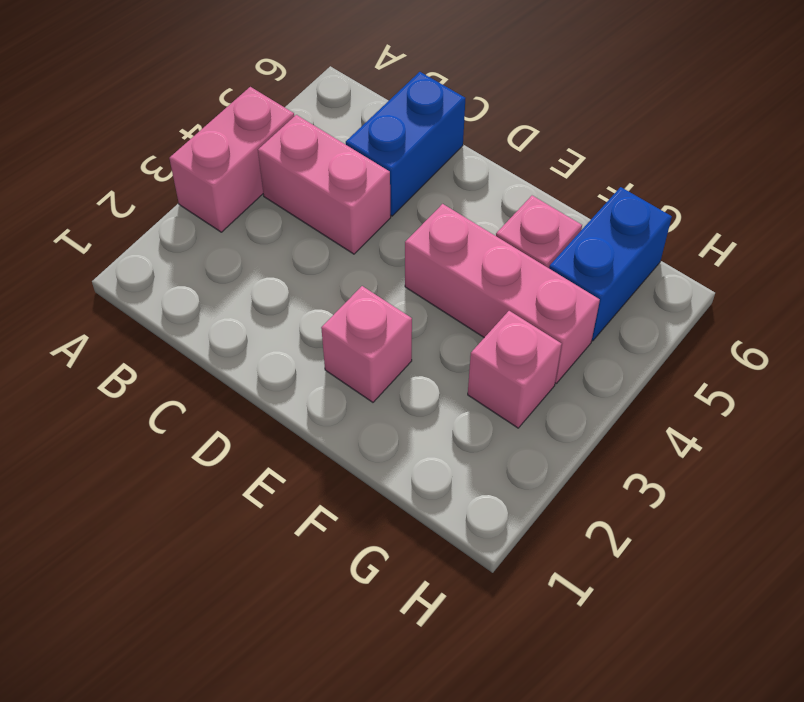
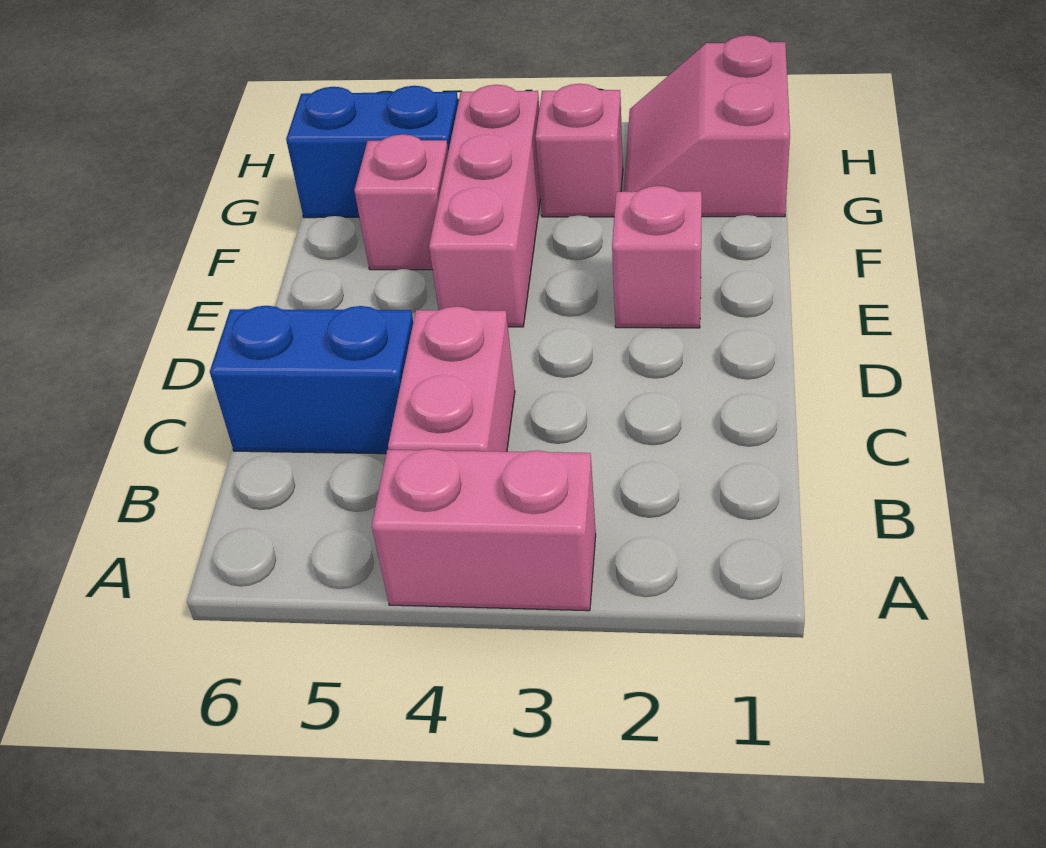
none -> pink slope G1:H2 level 1 top 1

